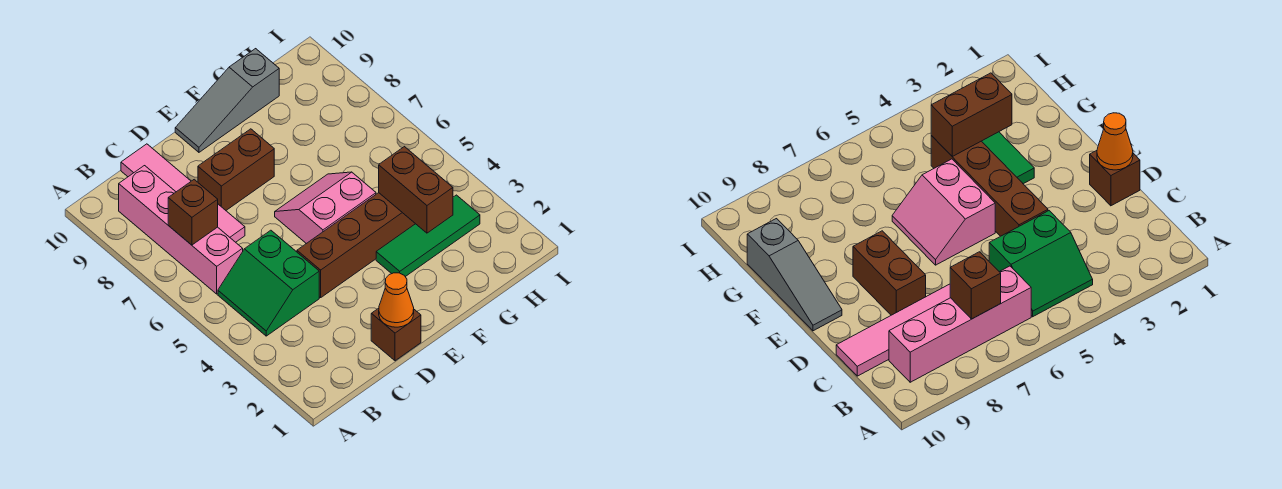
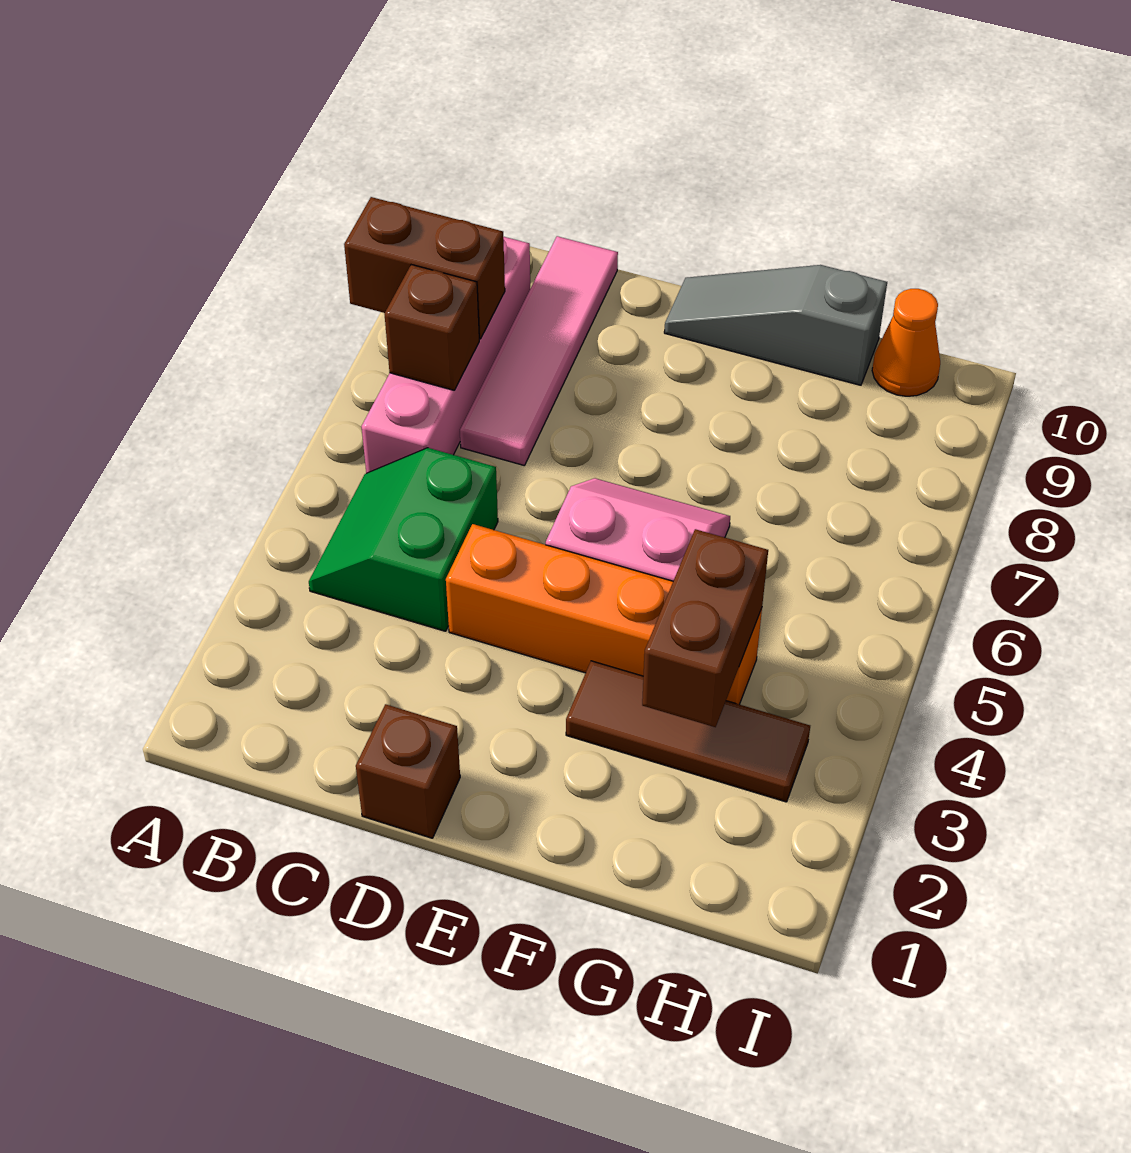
orange cone D1 level 2 -> orange cone H10 level 1
brown brick D4:G4 level 1 -> orange brick D4:G4 level 1
brown brick D8:E8 level 1 -> brown brick A8:B8 level 2
green tile F3:H3 level 1 -> brown tile F3:H3 level 1

